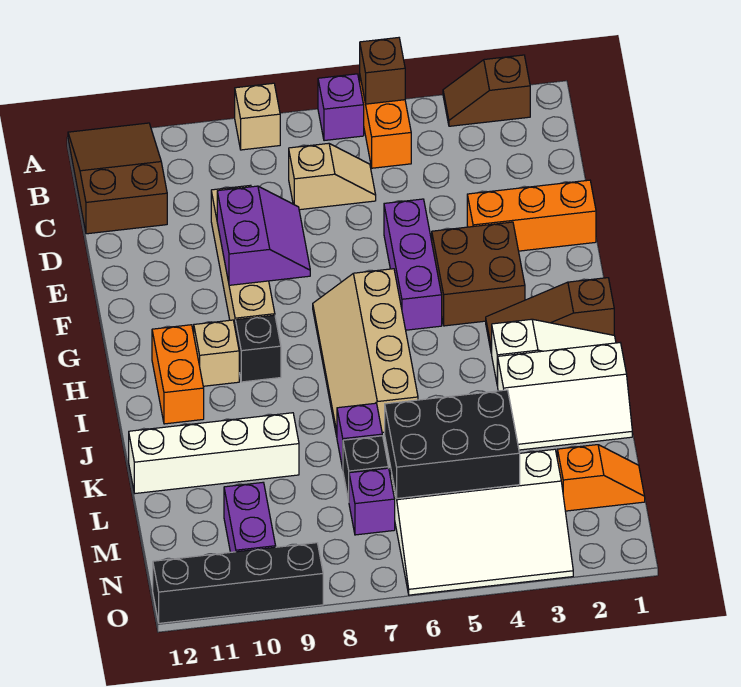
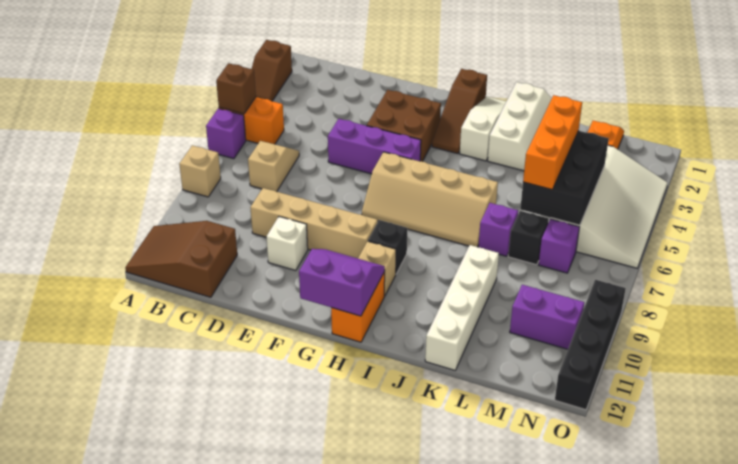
orange brick E1:E3 level 1 -> orange brick L4:L6 level 3
purple slope E8:F9 level 2 top 9 -> purple slope G11:H12 level 2 top 12
none -> white brick E10 level 1
orange brick H11:I11 level 1 -> orange brick H11:H12 level 1

